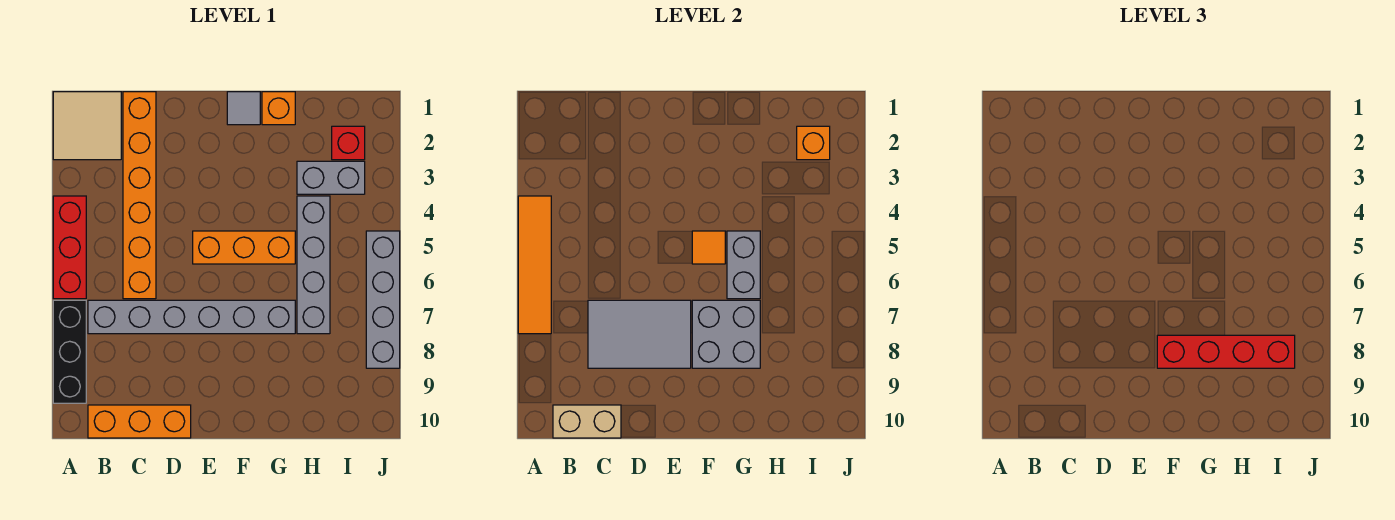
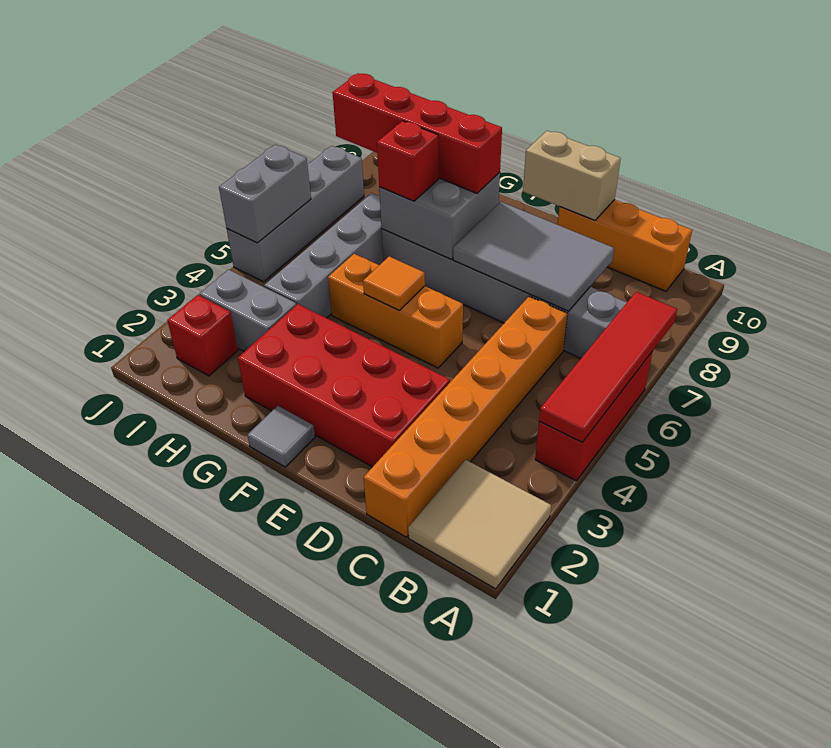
orange tile A4:A7 level 2 -> red tile A4:A7 level 2
black brick A7:A9 level 1 -> none
tan brick B10:C10 level 2 -> tan brick D10:E10 level 2
none -> red brick D2:G3 level 1
orange brick G1 level 1 -> none
grey brick G5:G6 level 2 -> grey brick J5:J6 level 2
none -> red brick G7 level 3
orange brick I2 level 2 -> none

